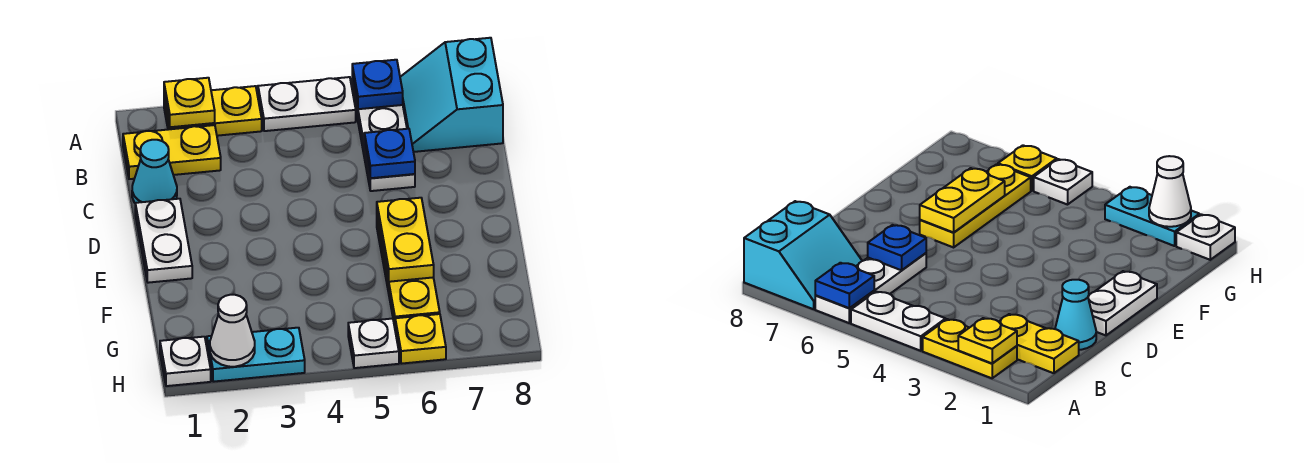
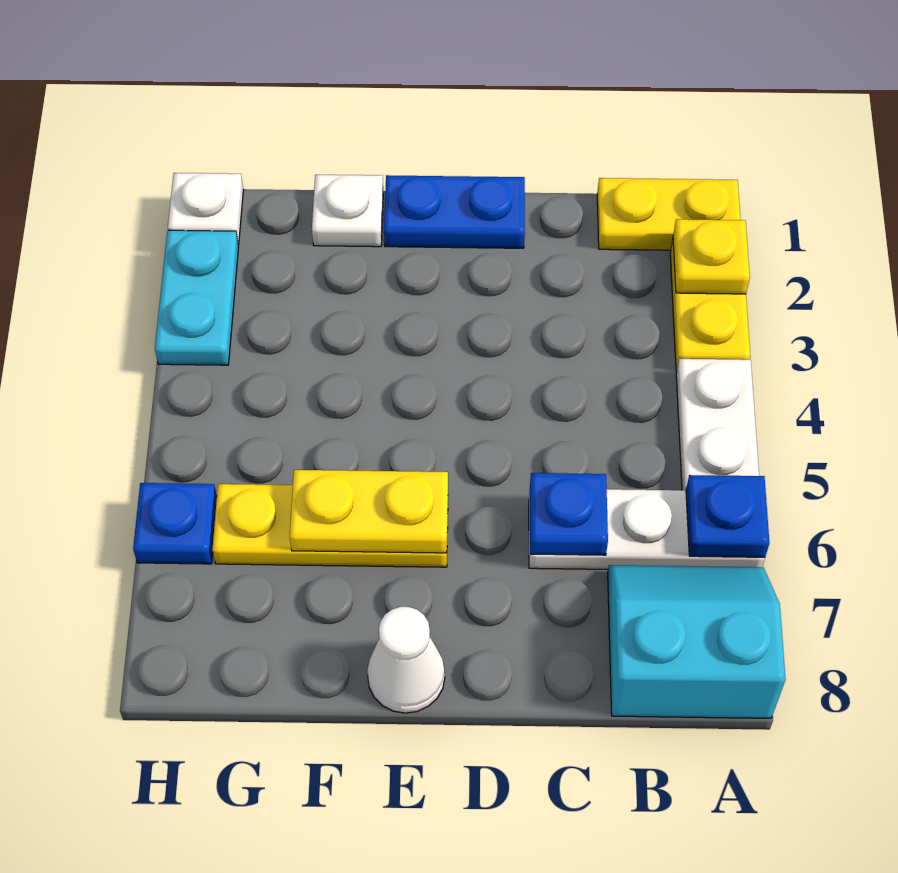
yellow plate B1:B2 level 1 -> yellow plate A1:B1 level 1
cyan cone C1 level 1 -> none
white plate D1:E1 level 1 -> blue plate D1:E1 level 1
white cone H2 level 2 -> white cone E8 level 1
white plate H5 level 1 -> white plate F1 level 1
yellow plate H6 level 1 -> blue plate H6 level 1

